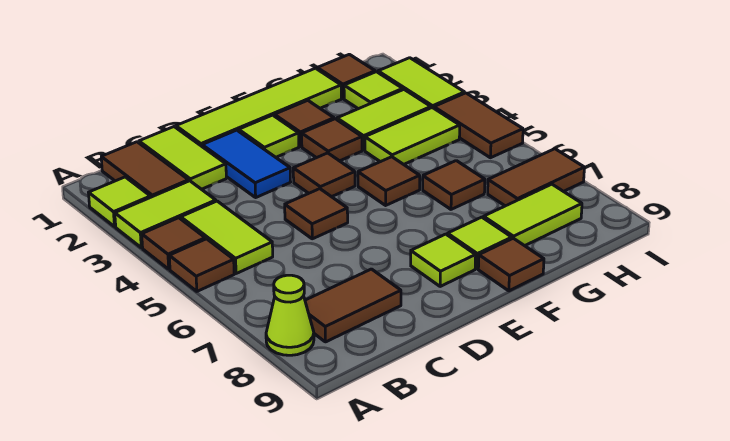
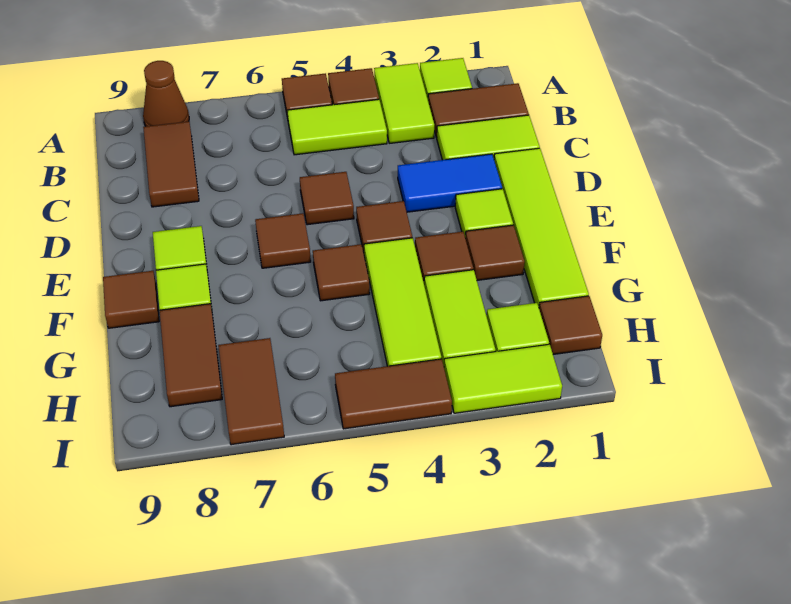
lime cone A8 level 1 -> brown cone A8 level 1
lime tile G4:H4 level 1 -> lime tile F4:H4 level 1
brown tile G6 level 1 -> brown tile E6 level 1
lime tile G8:H8 level 1 -> brown tile G8:H8 level 1

